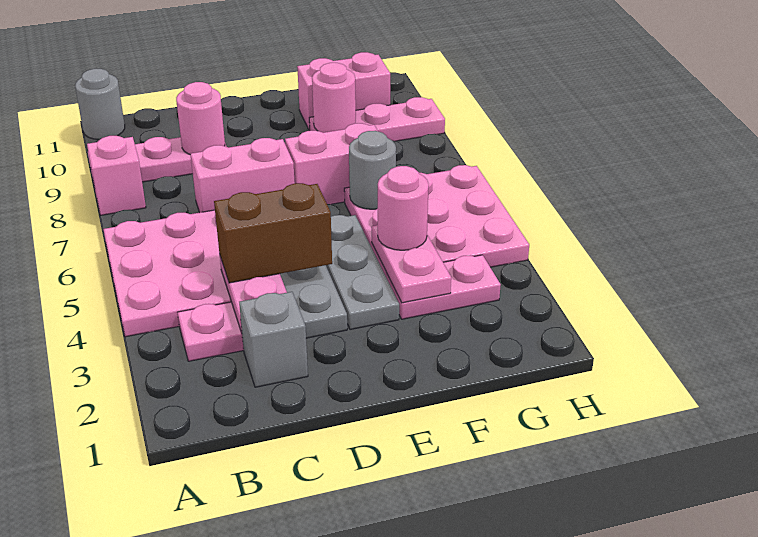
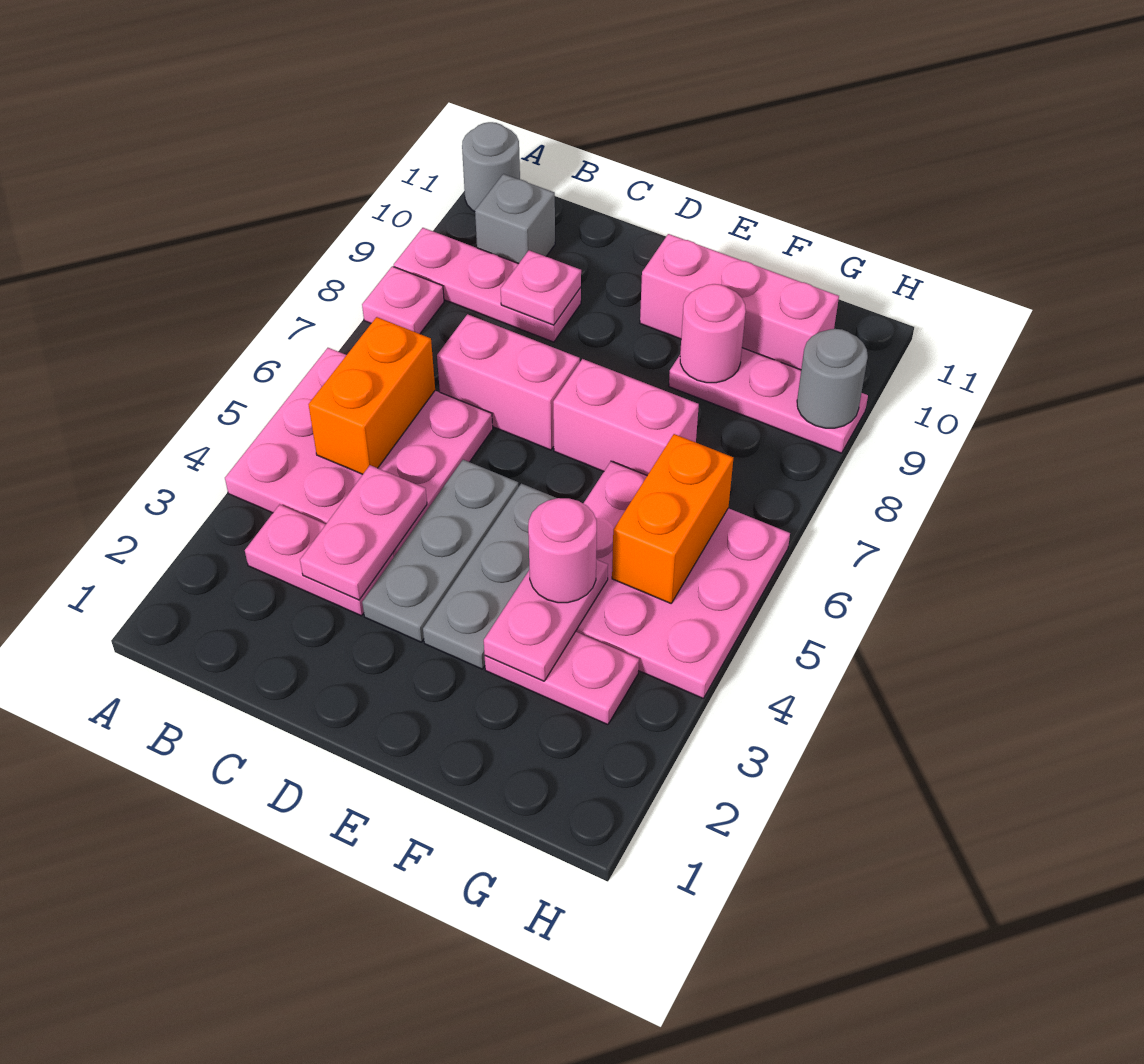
pink brick A8 level 1 -> pink plate A8 level 1
none -> orange brick B5:B6 level 2
grey brick C2 level 1 -> grey brick B10 level 1
brown brick C4:D4 level 3 -> none
pink round brick C9 level 2 -> pink plate C9 level 2
grey round brick F6 level 2 -> grey round brick H9 level 2
pink brick F10:G10 level 1 -> pink brick E10:G10 level 1
none -> orange brick G5:G6 level 2

